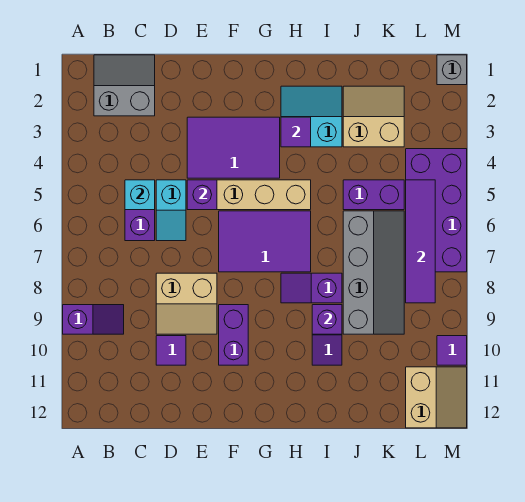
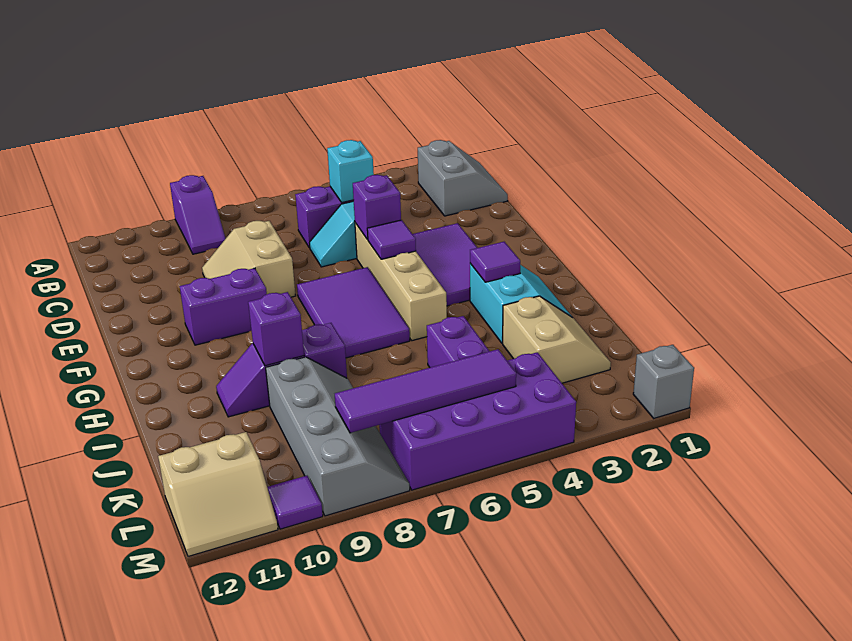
purple tile D10 level 1 -> purple tile F5 level 2
grey slope J6:K9 level 1 top J -> grey slope J8:M9 level 1 top 9

